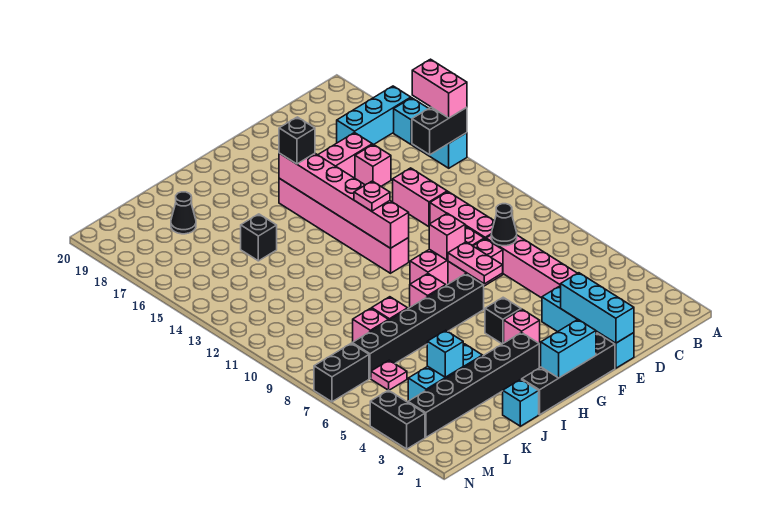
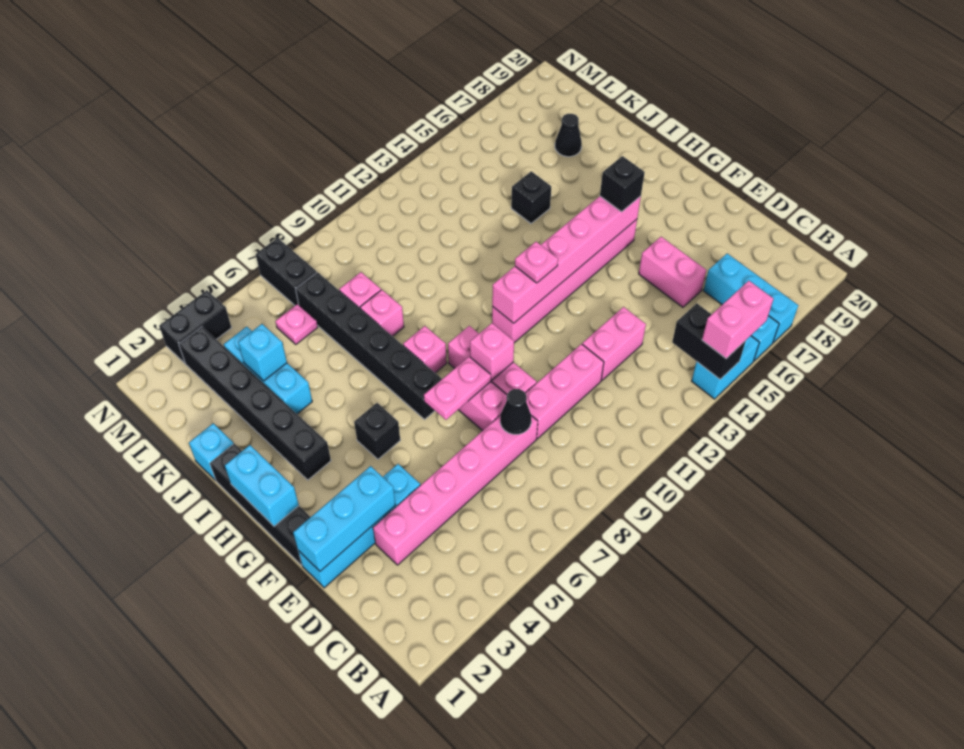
pink brick D15 level 1 -> none
pink brick G4 level 1 -> none

